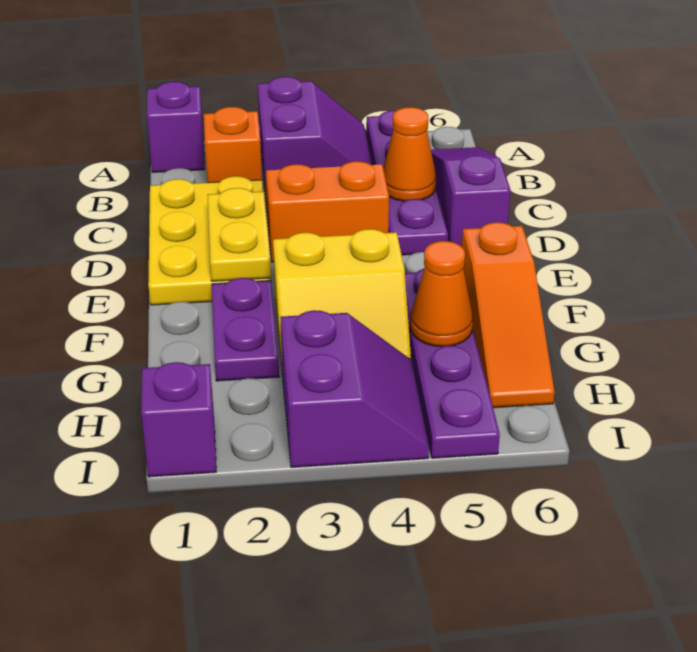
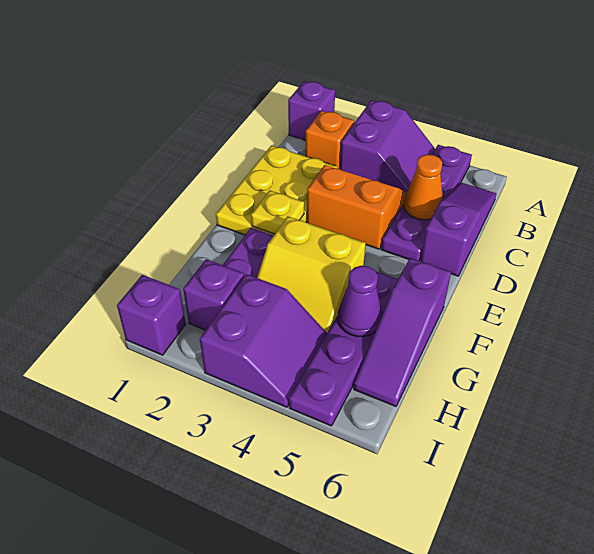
yellow plate D2:E2 level 2 -> yellow plate E2 level 2
orange slope F6:H6 level 1 top F -> purple slope F6:H6 level 1 top F
orange cone G5 level 2 -> purple cone G5 level 2
none -> purple brick H2 level 1

